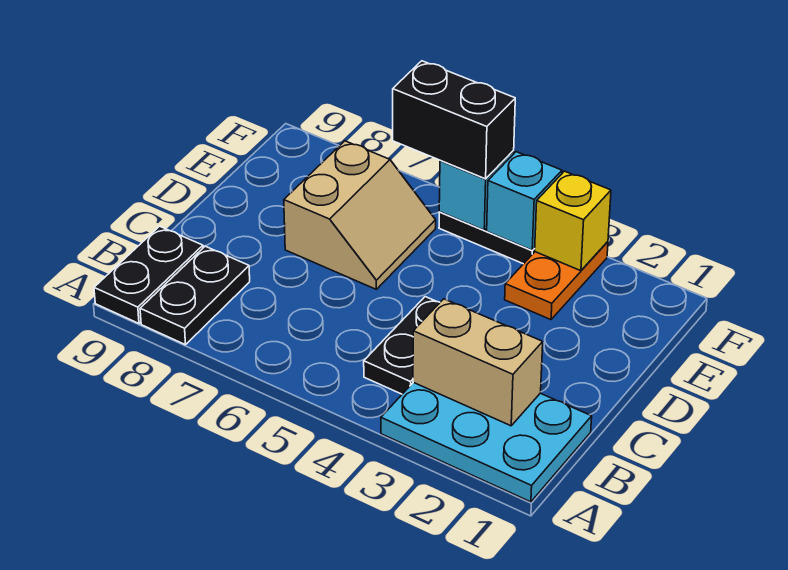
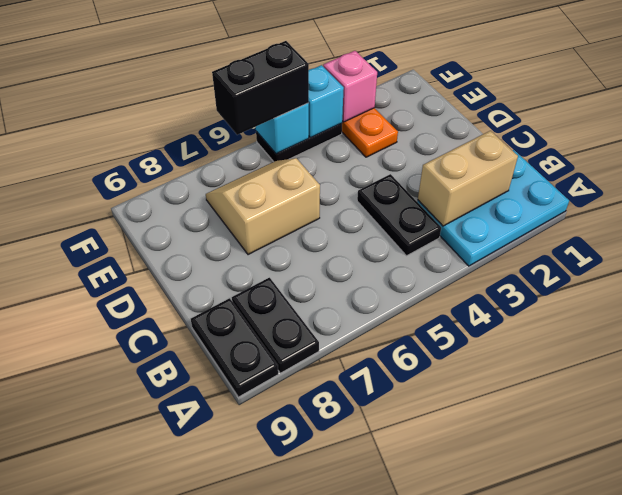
tan slope D6:E7 level 1 top 7 -> tan slope D6:E7 level 1 top D
yellow brick F3 level 2 -> pink brick F3 level 2

